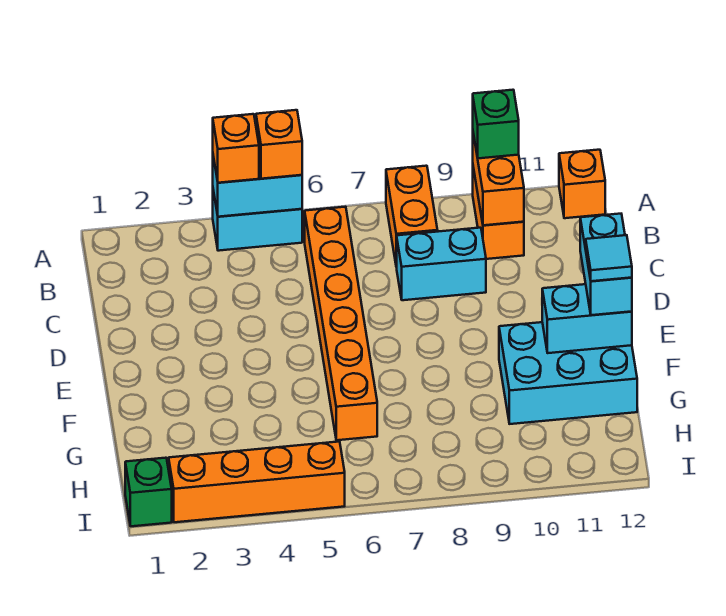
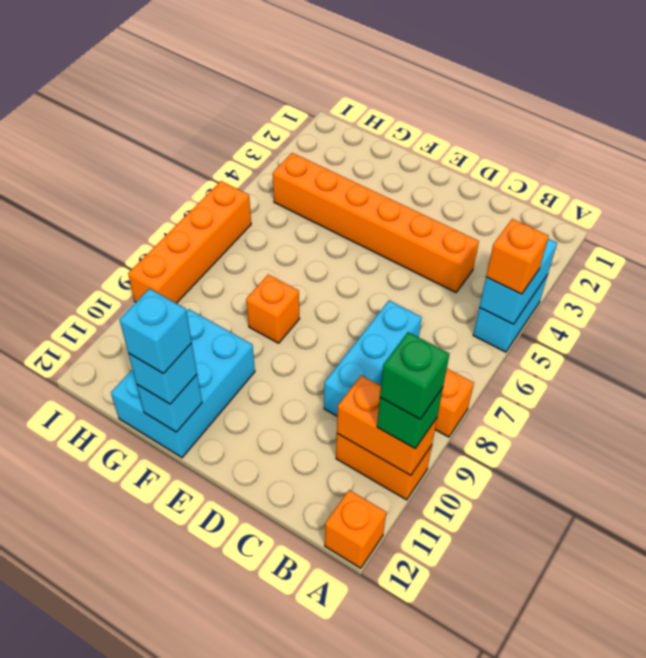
orange brick A4 level 3 -> orange brick F8 level 1
orange brick B6:G6 level 1 -> orange brick C4:H4 level 1
cyan brick C8:C9 level 1 -> cyan brick C7:C9 level 1
cyan brick E12:F12 level 3 -> cyan brick F12 level 3
cyan brick F11:F12 level 2 -> cyan brick F12 level 2
cyan tile F12 level 4 -> cyan brick F12 level 4
green brick I1 level 1 -> green brick A10 level 4
orange brick I2:I5 level 1 -> orange brick I6:I9 level 1

